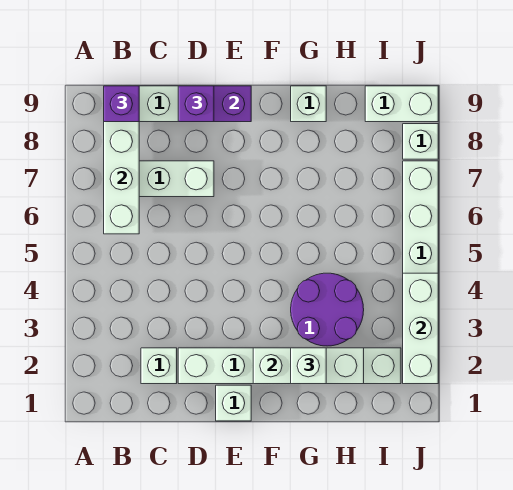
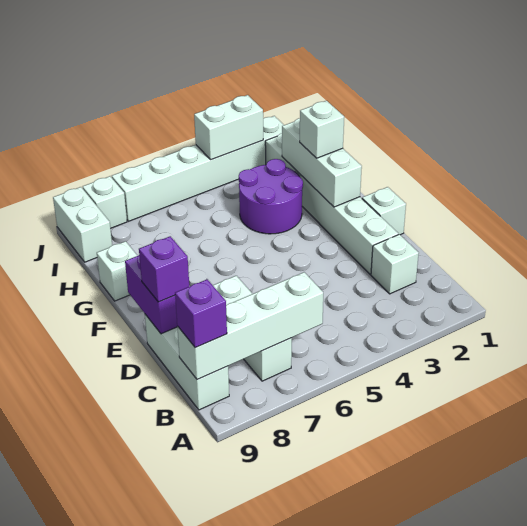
white brick J2:J4 level 2 -> white brick J3:J4 level 2

